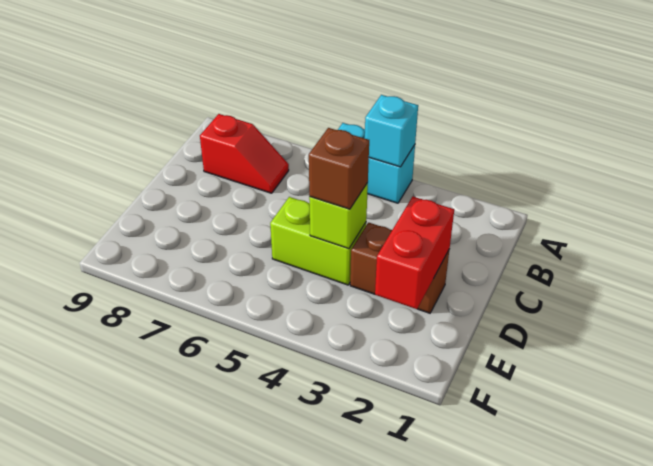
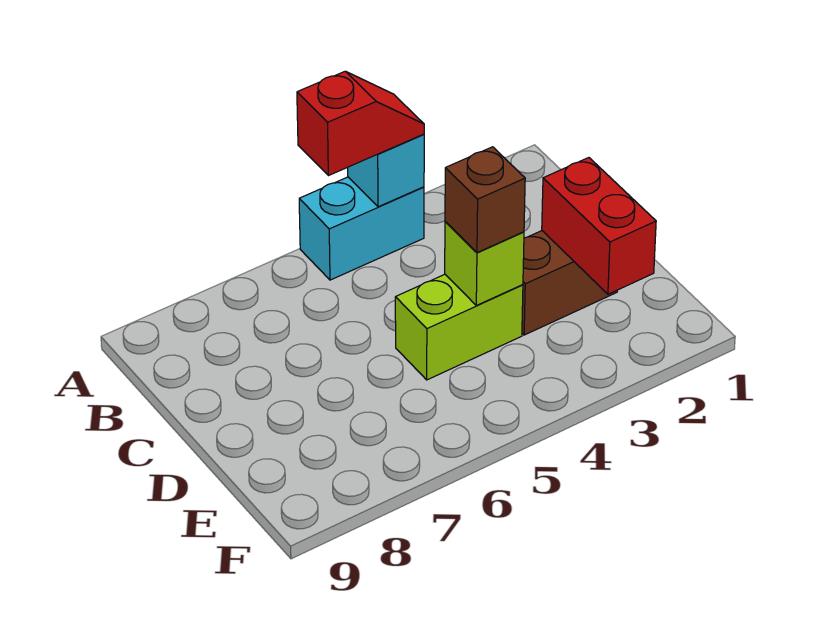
red slope B7:B8 level 1 top 8 -> red slope A4:A5 level 3 top 5

